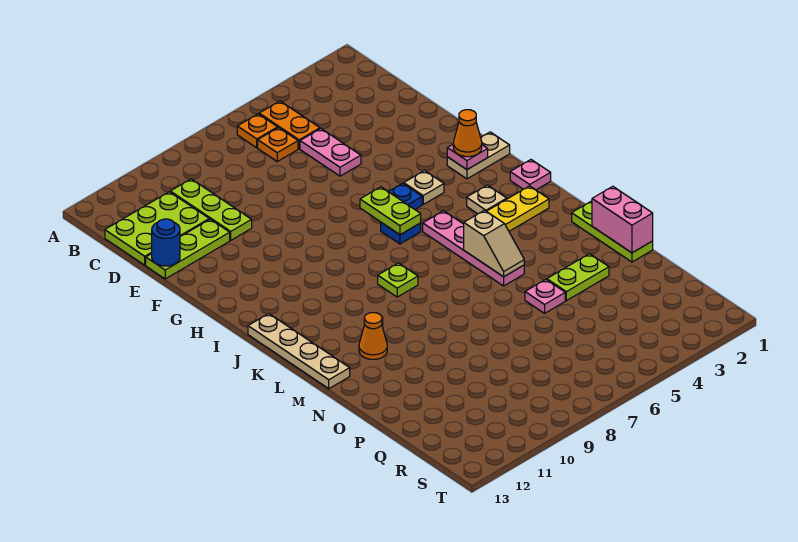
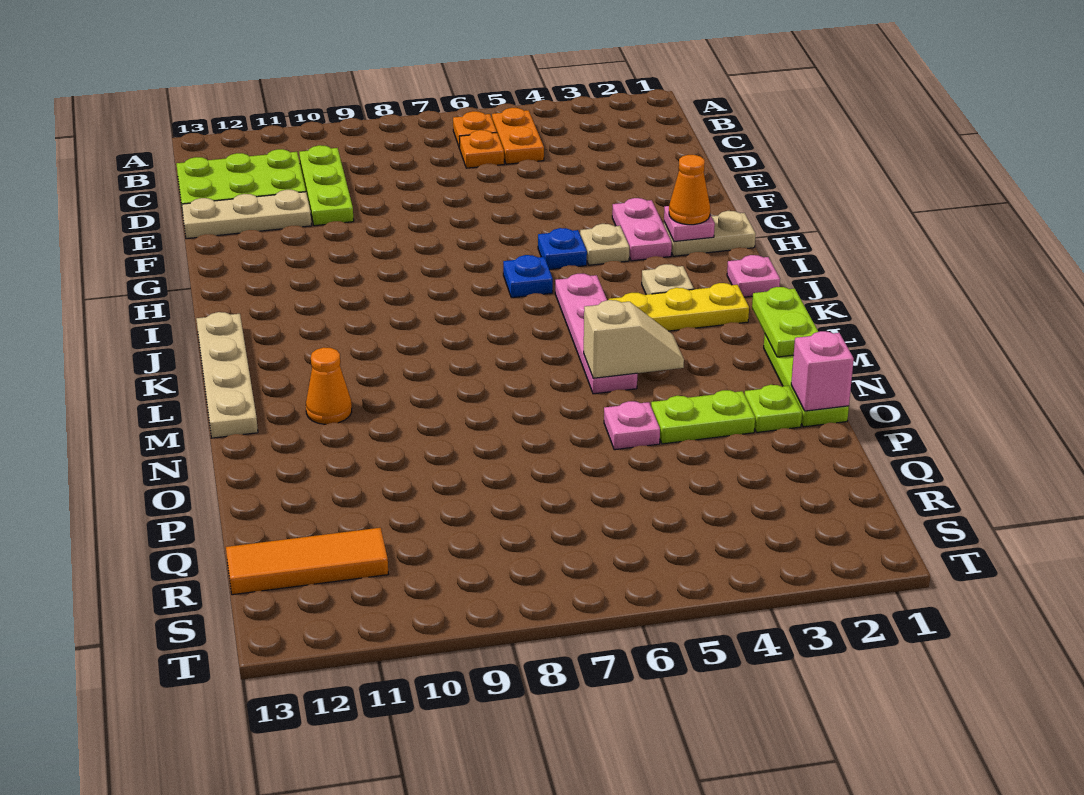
pink plate D5:E5 level 1 -> pink plate G3:H3 level 1
lime plate E11:E13 level 1 -> tan plate E11:E13 level 1
blue round brick E13 level 2 -> none
lime plate H6:I6 level 2 -> lime plate L1:M1 level 2
lime plate K8 level 1 -> lime plate O2 level 1
tan slope L5:M5 level 2 top L -> tan slope M4:M5 level 2 top 5
pink brick N1:O1 level 2 -> pink brick O1 level 2
none -> orange tile R11:R13 level 1

